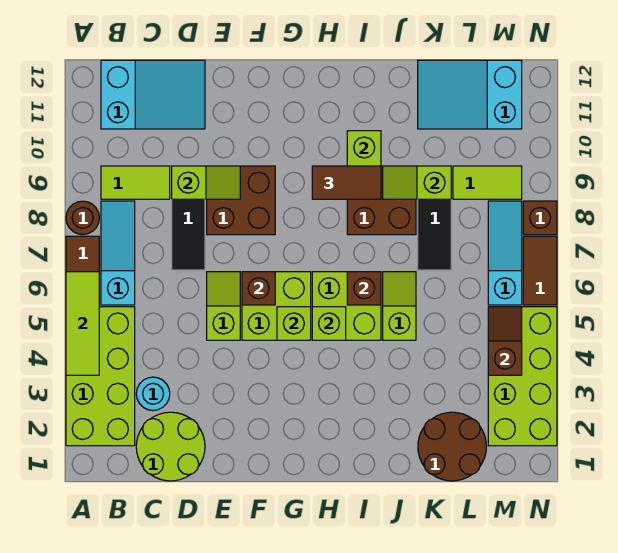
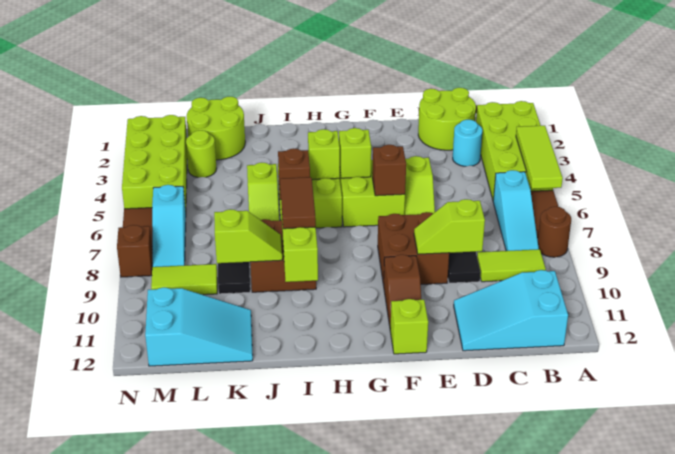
none -> lime brick F12 level 1
brown tile H9:I9 level 3 -> brown tile I8:I9 level 3
brown round brick K1:L2 level 1 -> lime round brick K1:L2 level 1
none -> lime round brick L3 level 1
brown slope M4:M5 level 2 top 4 -> brown slope F10:F11 level 1 top 10

